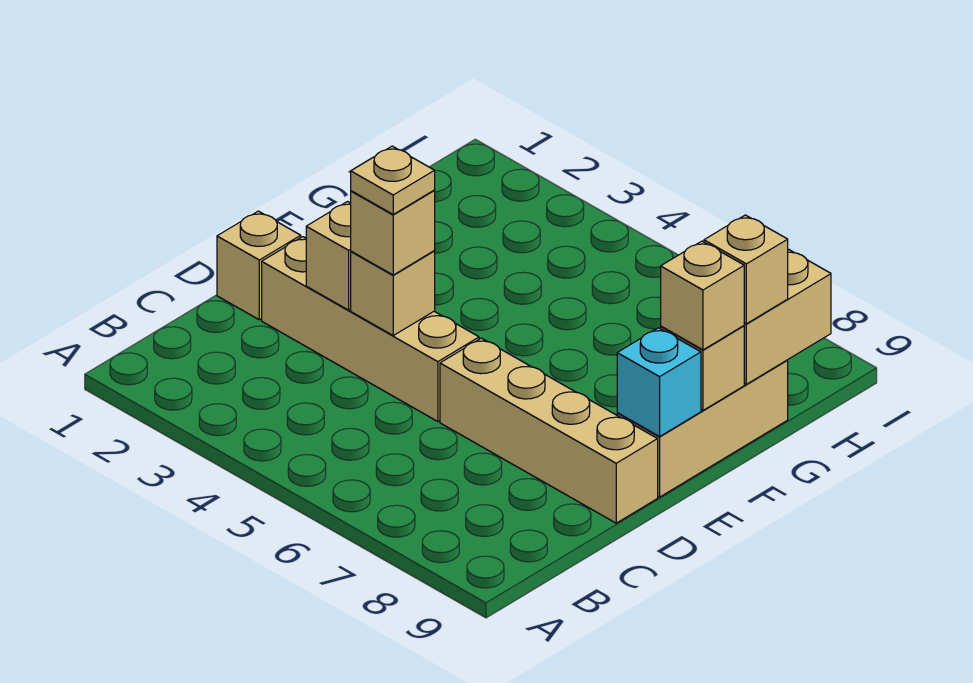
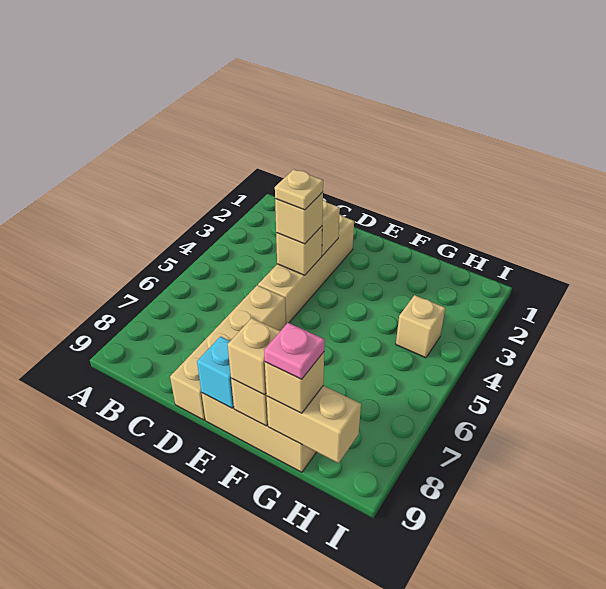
tan brick D1 level 1 -> tan brick H4 level 1
none -> pink plate G9 level 4

